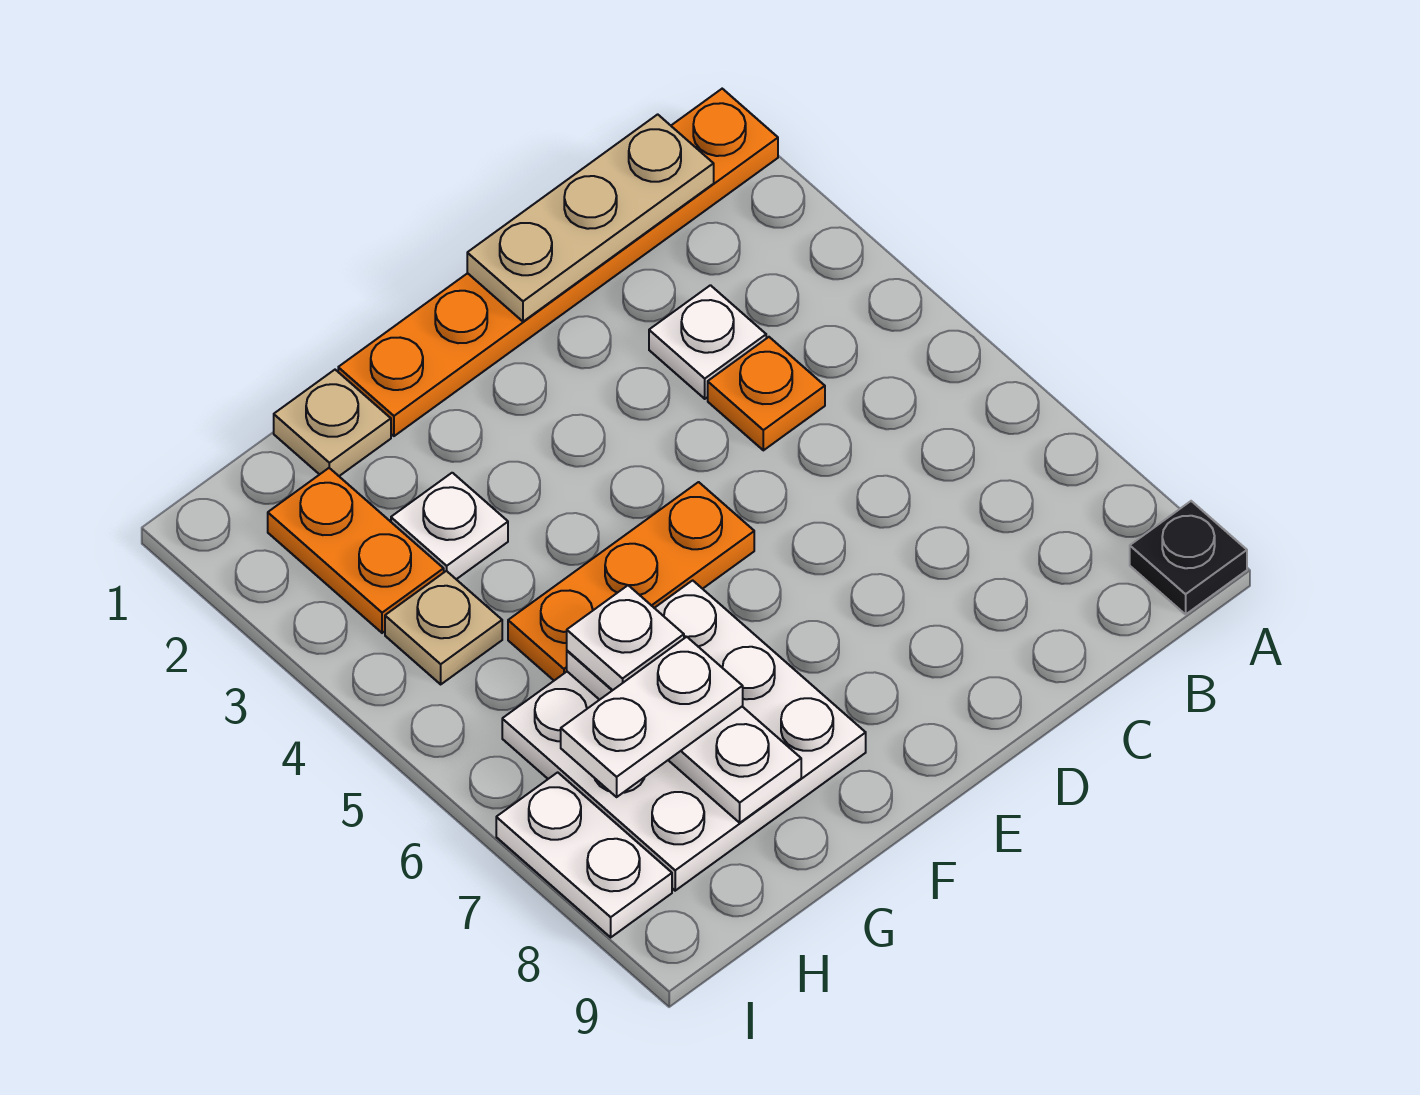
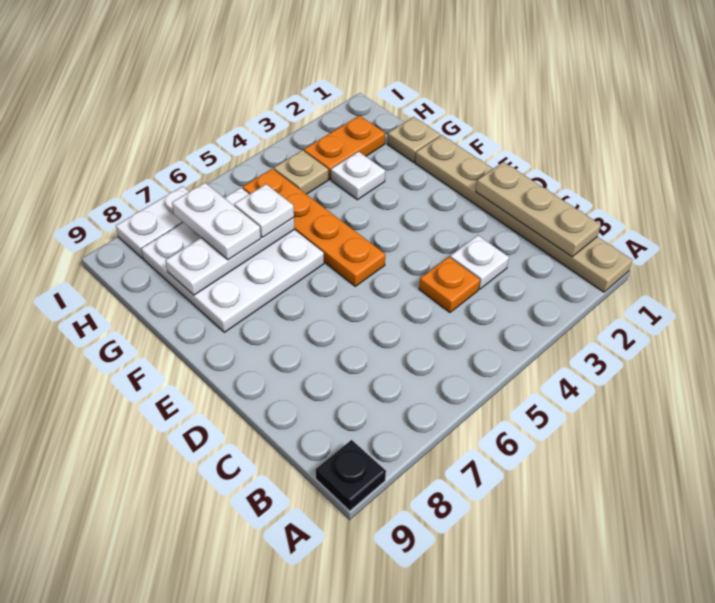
orange plate A1:F1 level 1 -> tan plate A1:F1 level 1
orange plate E5:G5 level 1 -> orange plate E5:H5 level 1

